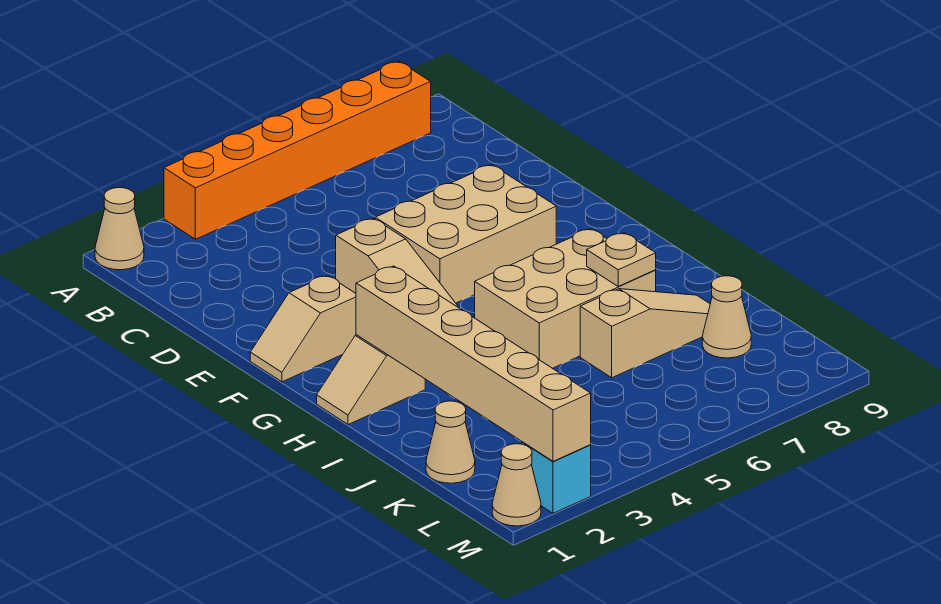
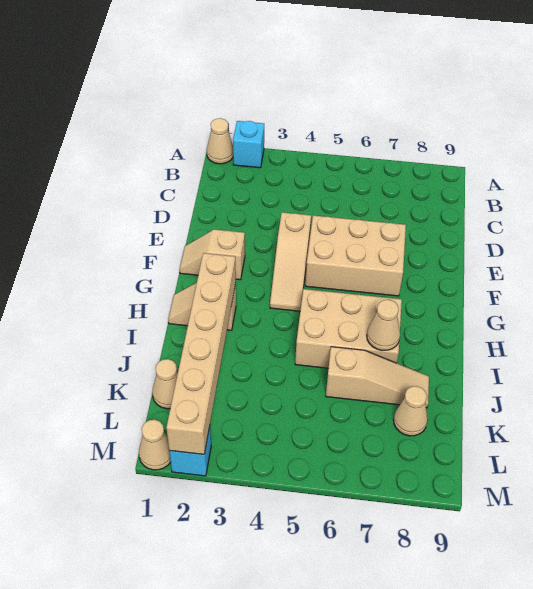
none -> cyan brick A2 level 1
orange brick A3:A8 level 1 -> none
tan plate I7 level 2 -> tan cone I7 level 2

